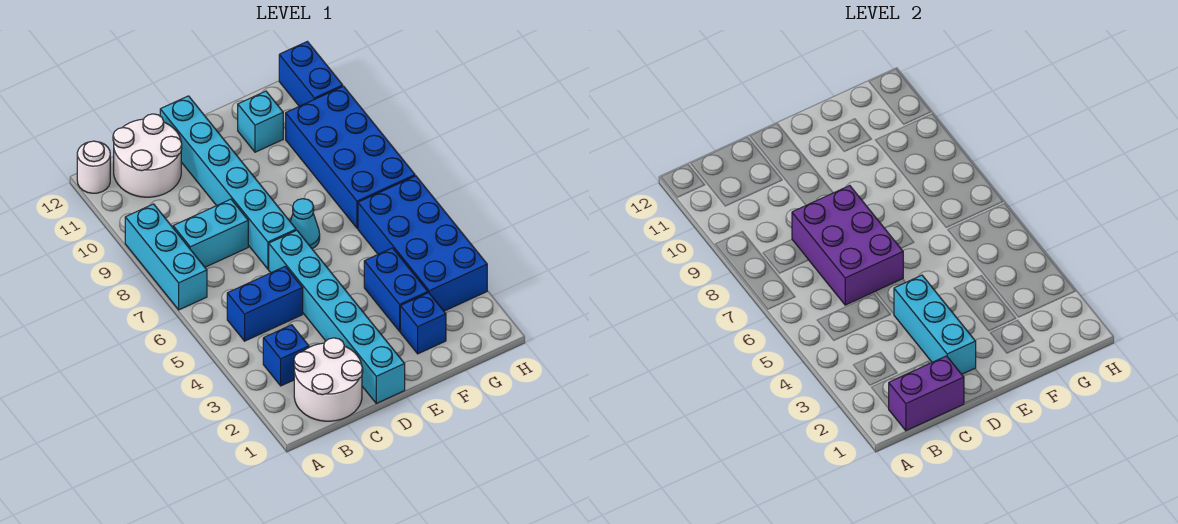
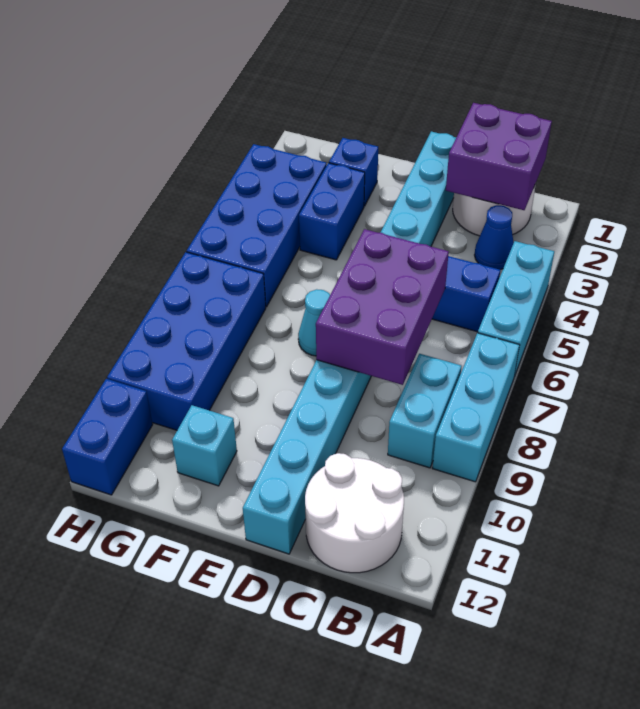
white round brick A12 level 1 -> none
purple brick B1:C1 level 2 -> purple brick B1:C2 level 2
blue brick B3 level 1 -> blue cone B3 level 1
cyan brick B8:C8 level 1 -> cyan brick B8:B9 level 1
cyan brick D2:D4 level 2 -> cyan brick A4:A6 level 1

